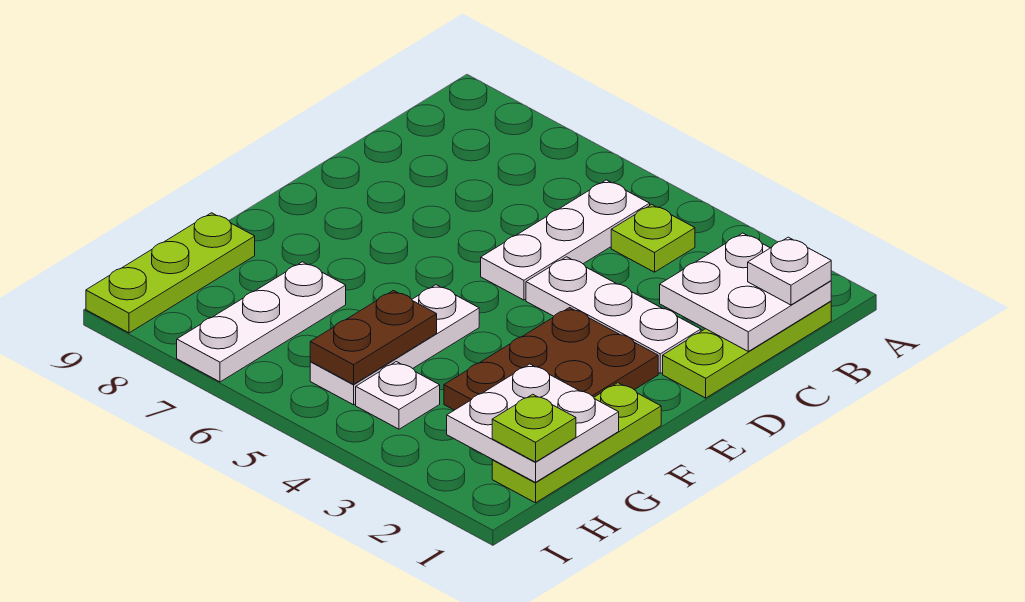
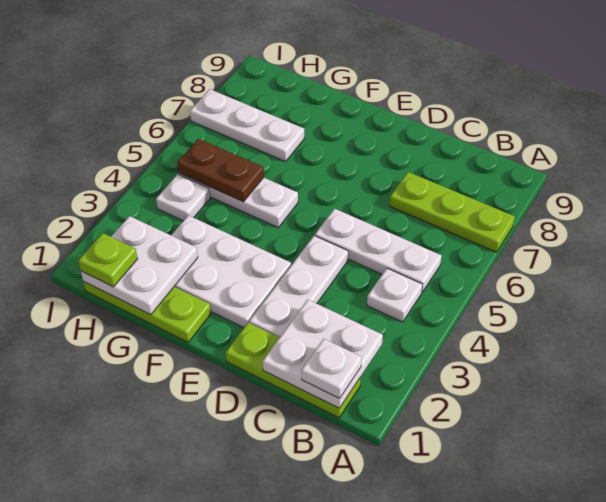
lime plate B4 level 1 -> white plate B4 level 1
brown plate E2:G3 level 1 -> white plate E2:G3 level 1
lime plate G9:I9 level 1 -> lime plate A7:C7 level 1

